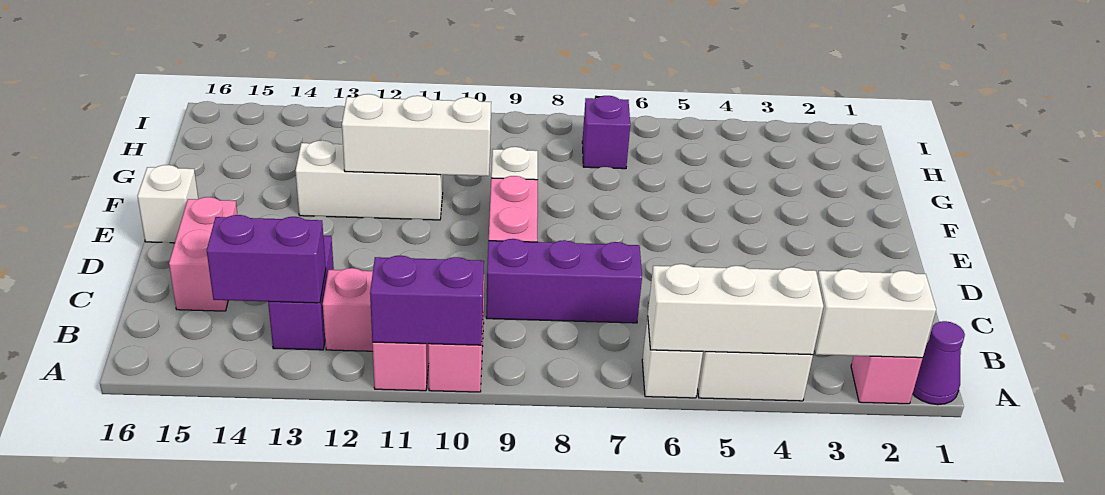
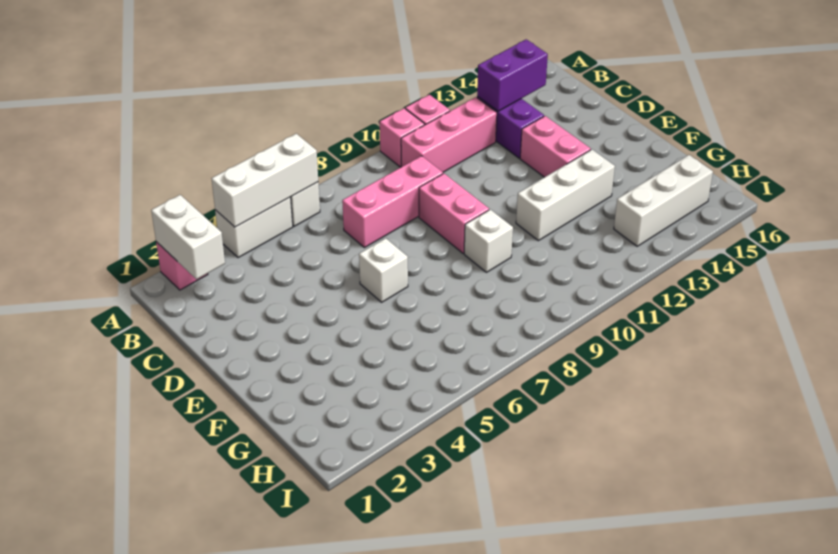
purple cone A1 level 1 -> none
white brick A2:A3 level 2 -> white brick A2:B2 level 2
purple brick A10:A11 level 2 -> none
purple brick C7:C9 level 1 -> pink brick C7:C9 level 1
pink brick C15:D15 level 1 -> pink brick D13:E13 level 1
white brick E16 level 1 -> white brick E6 level 1
white brick F10:F12 level 2 -> white brick H13:H15 level 1
purple brick H7 level 1 -> none

